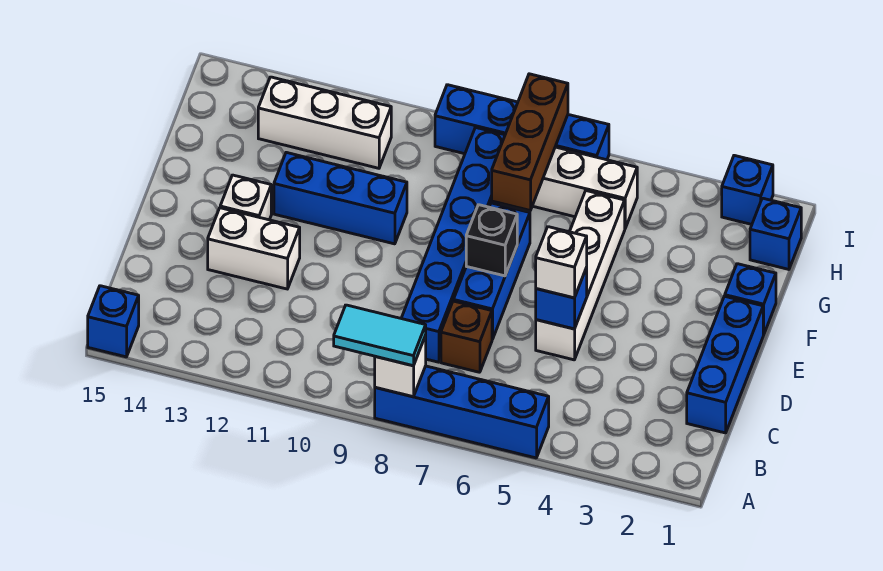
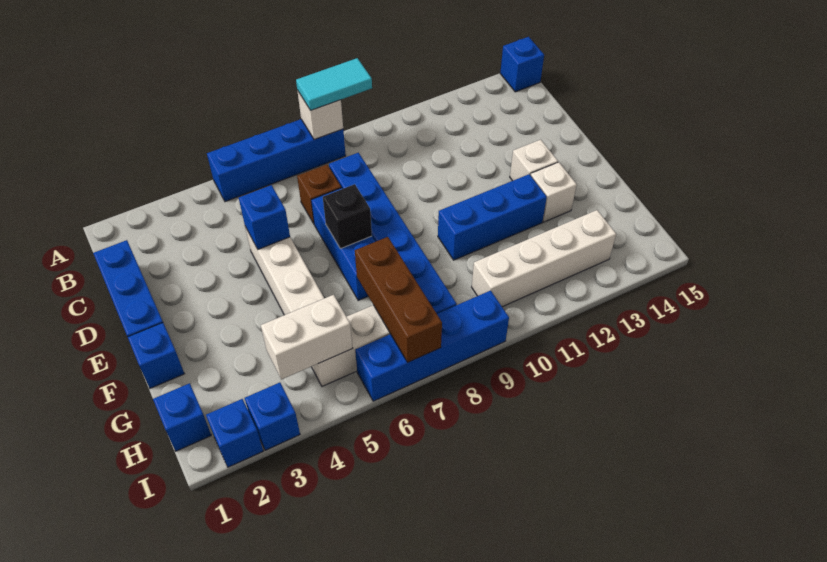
white brick D5 level 3 -> white brick F13 level 1
white brick D12:D13 level 1 -> white brick H4:H5 level 2
white brick H11:H13 level 1 -> white brick H10:H13 level 1
none -> blue brick I3 level 1

